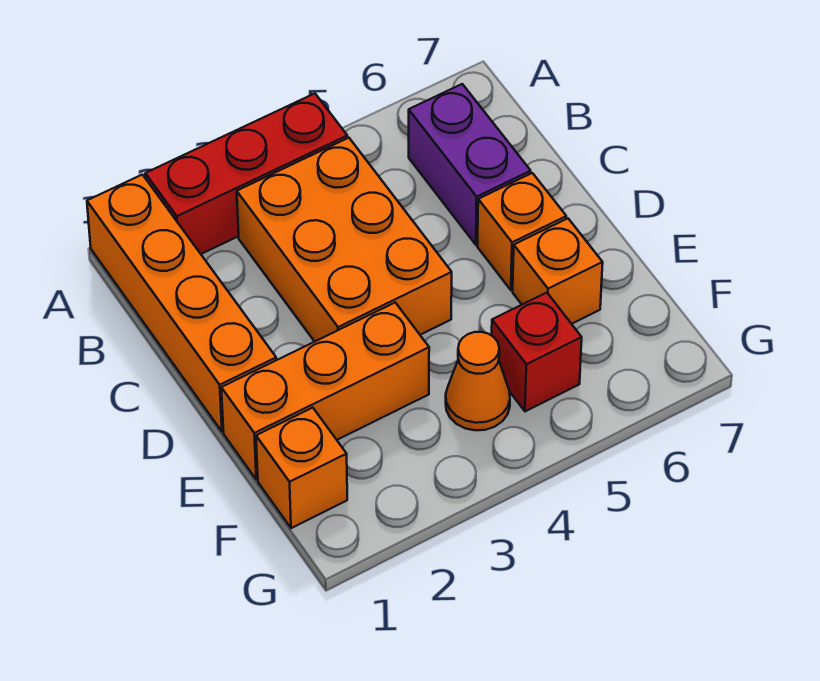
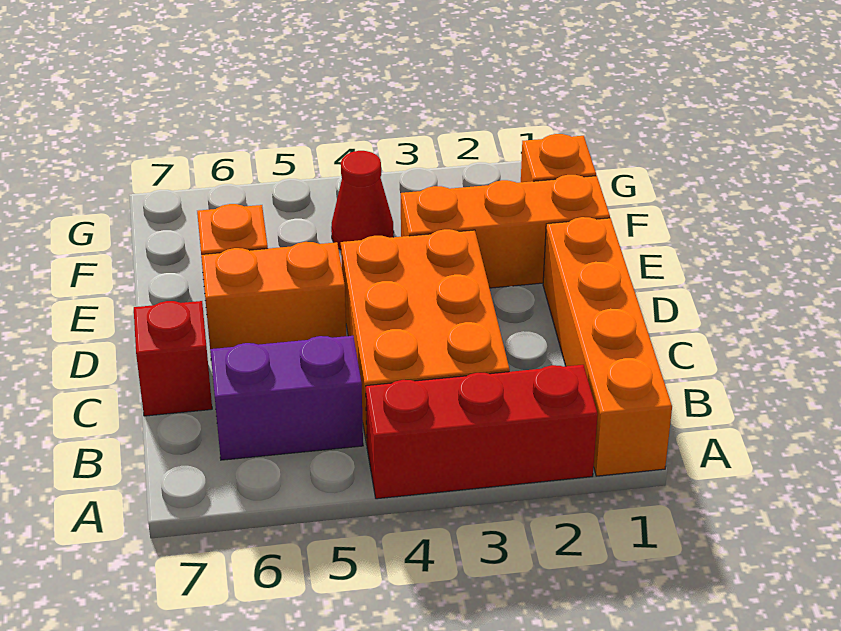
purple brick B6:C6 level 1 -> purple brick B5:B6 level 1
orange brick D6 level 1 -> orange brick D5:D6 level 1
orange cone F4 level 1 -> red cone F4 level 1
red brick F5 level 1 -> red brick C7 level 1

